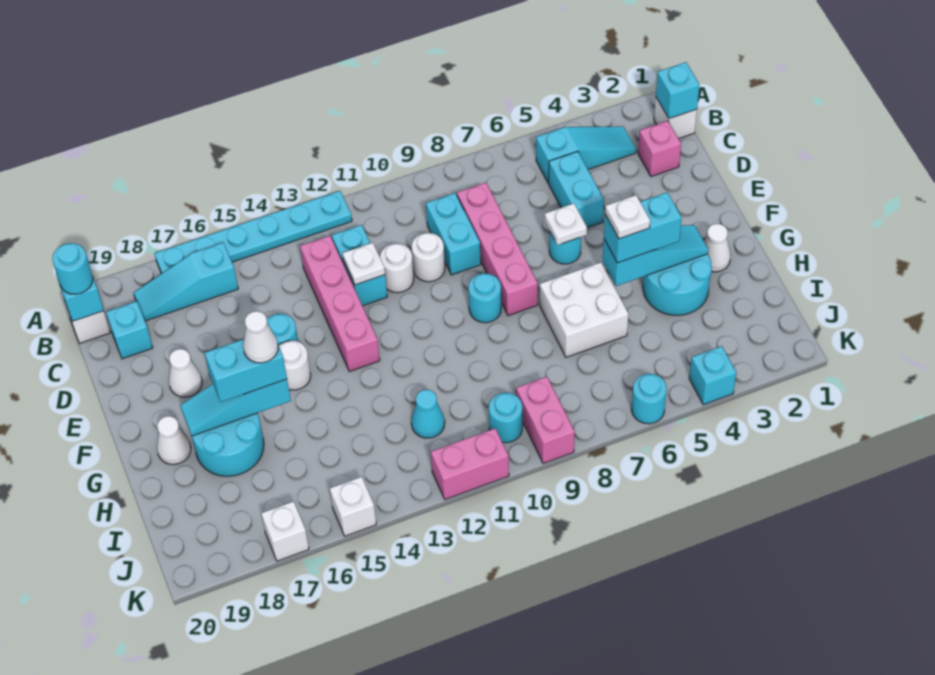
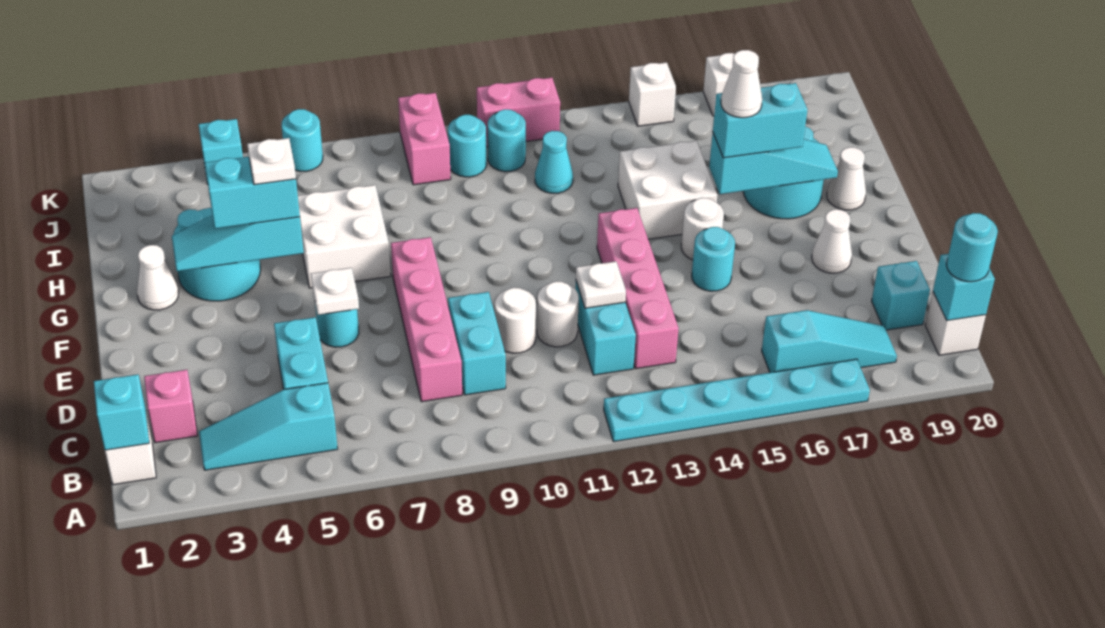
cyan round brick F9 level 1 -> cyan round brick J11 level 1
none -> white brick G14:H15 level 1

